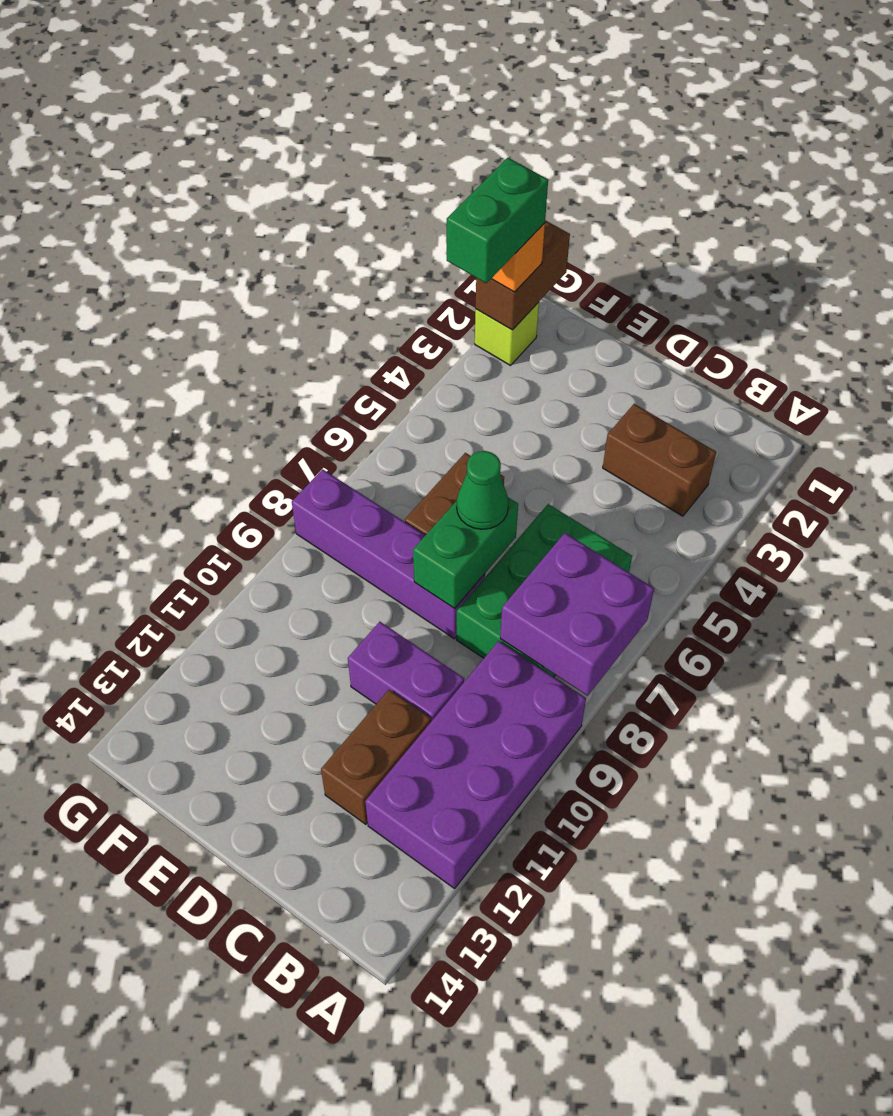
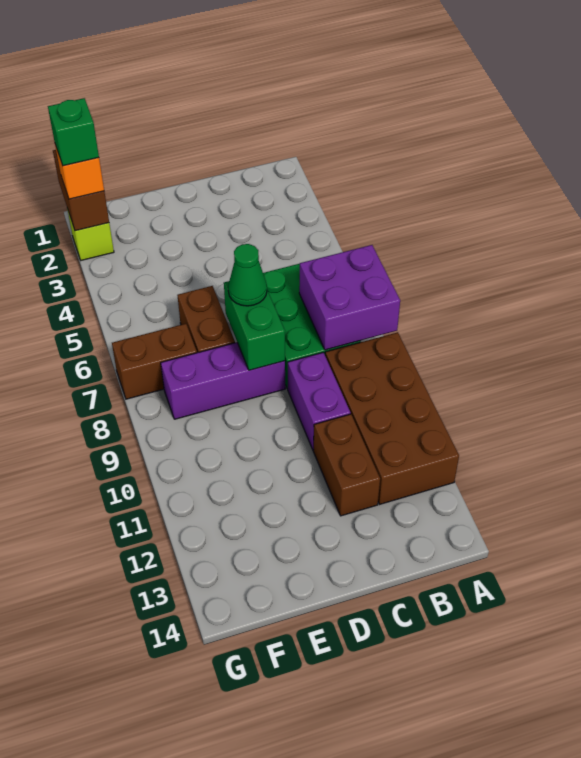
purple brick A9:B12 level 1 -> brown brick A9:B12 level 1
brown brick B3:C3 level 1 -> brown brick F7:G7 level 1
purple brick C10:D10 level 1 -> purple brick C9:C10 level 1
purple brick D8:G8 level 1 -> purple brick D8:F8 level 1
green brick G2:G3 level 4 -> green brick G2 level 4

